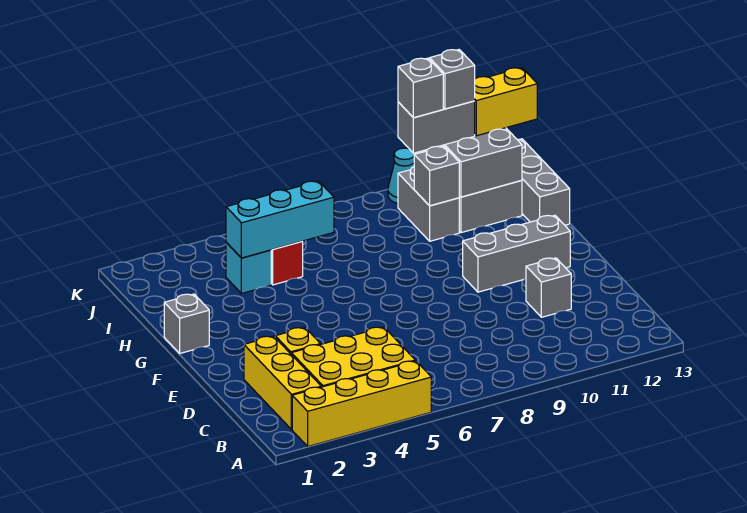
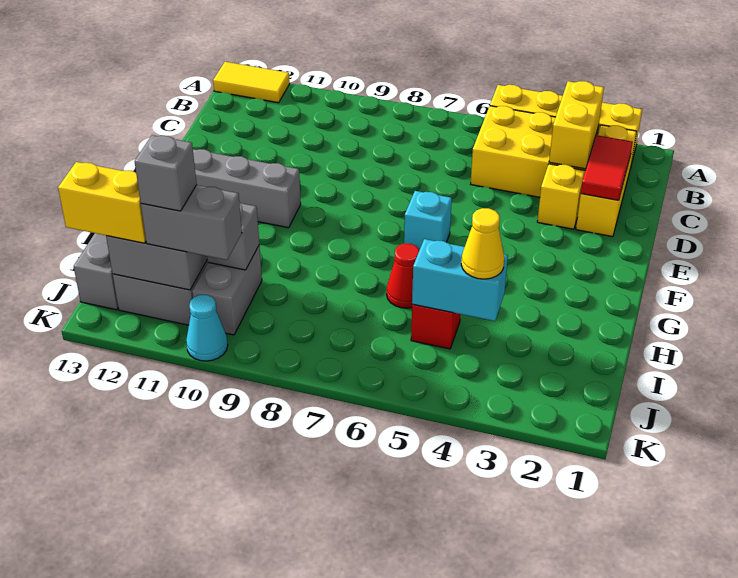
none -> yellow tile A12:A13 level 1
none -> yellow brick B3:C3 level 2
none -> red tile C2:D2 level 2
grey brick D11 level 1 -> none
grey brick G1 level 1 -> none
none -> red cone H6 level 1
cyan brick I4 level 1 -> cyan brick F6 level 1
cyan brick I4:I6 level 2 -> cyan brick I4:I5 level 2
none -> yellow cone I4 level 3
grey brick J10 level 4 -> none

